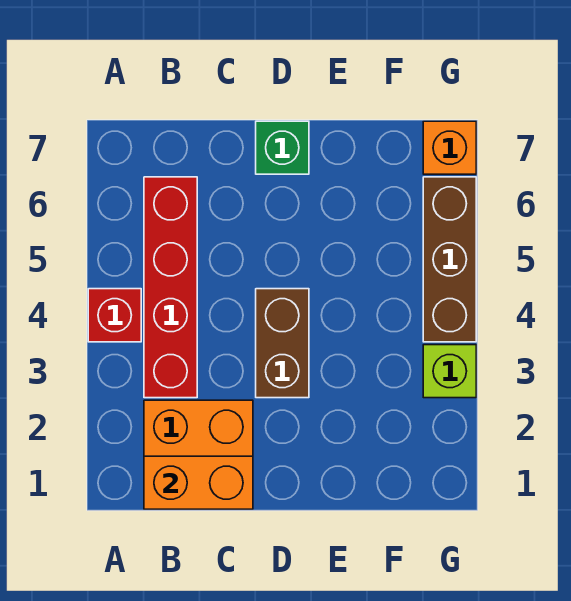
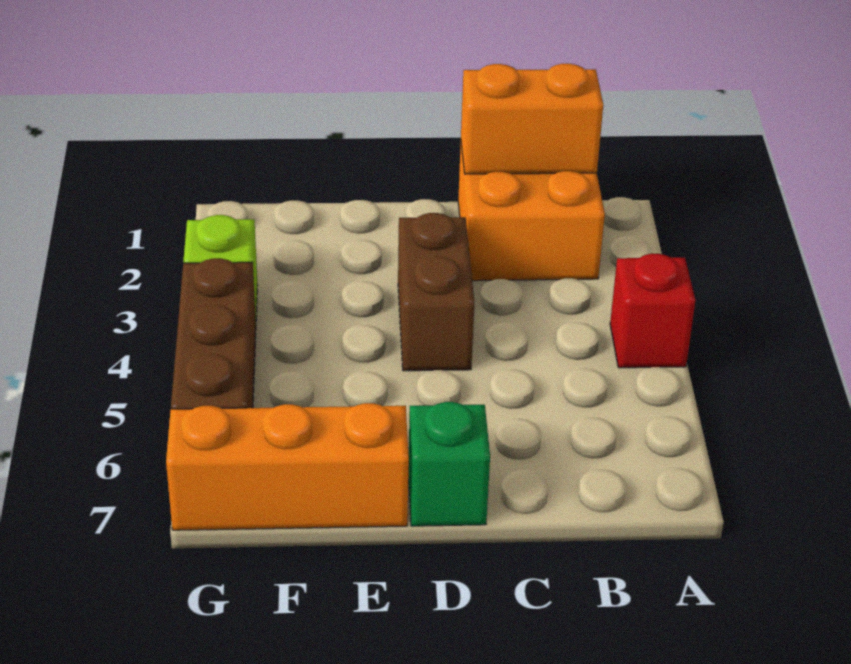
red brick B3:B6 level 1 -> none
orange brick G7 level 1 -> orange brick E7:G7 level 1

